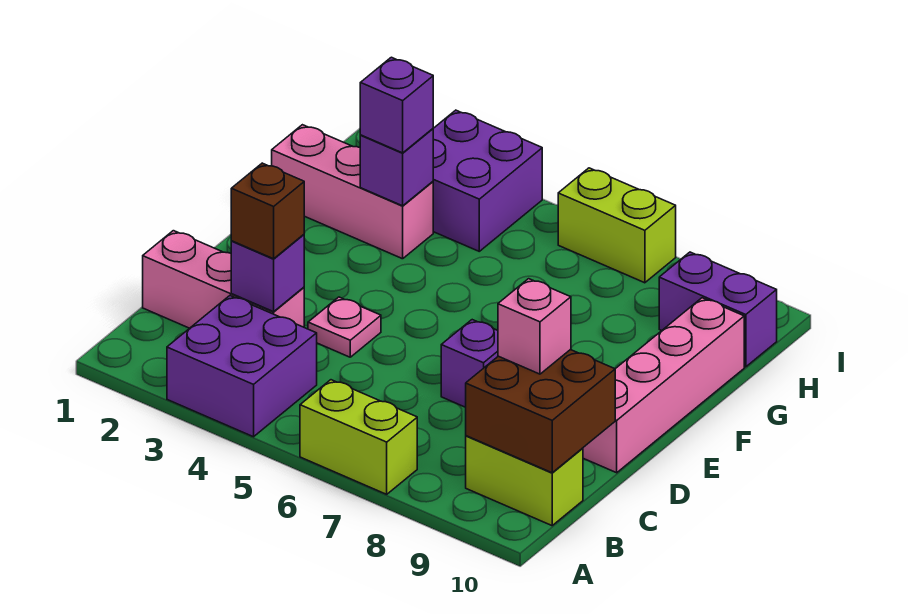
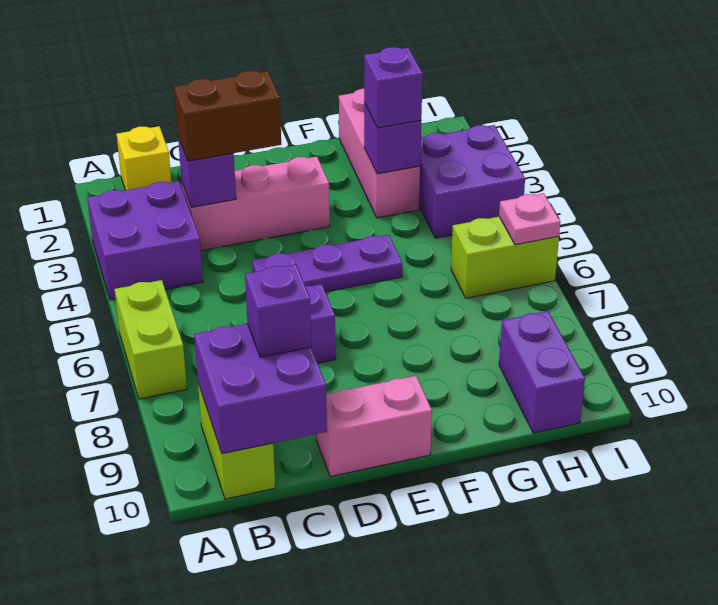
none -> yellow brick B1 level 1
brown brick B9:C10 level 2 -> purple brick B9:C10 level 2
pink brick C1:C3 level 1 -> pink brick C3:E3 level 1
brown brick C3 level 3 -> brown brick C3:D3 level 3
pink brick C9 level 3 -> purple brick C9 level 3
pink plate D4 level 1 -> pink plate I6 level 2
none -> purple plate D5:F5 level 1
pink brick D10:G10 level 1 -> pink brick D10:E10 level 1
lime brick I6:I7 level 1 -> lime brick H6:I6 level 1

